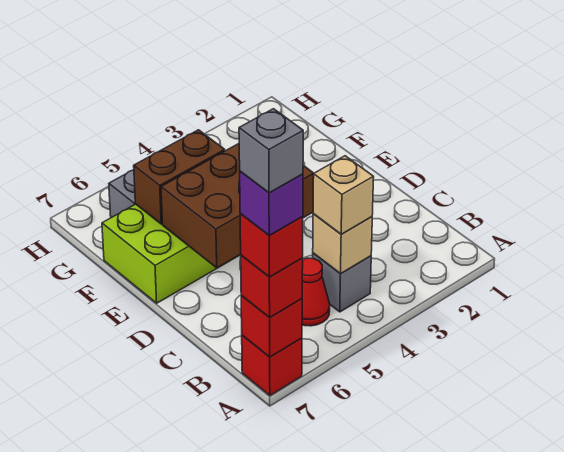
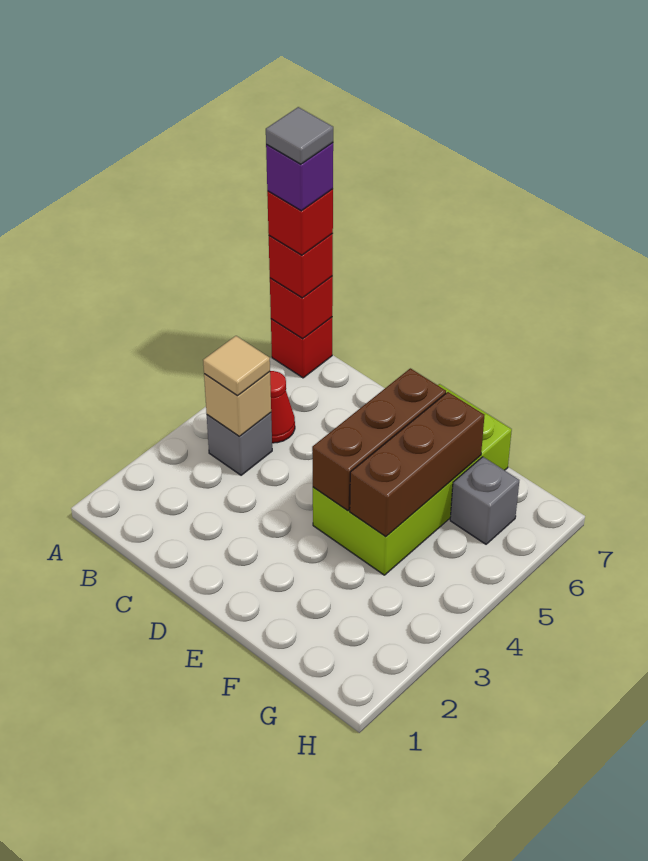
grey brick A7 level 6 -> grey tile A7 level 6
tan brick B4 level 3 -> tan tile B4 level 3
brown brick D4:E6 level 2 -> brown brick E4:E6 level 2
brown brick F5:F6 level 2 -> brown brick F4:F6 level 2

